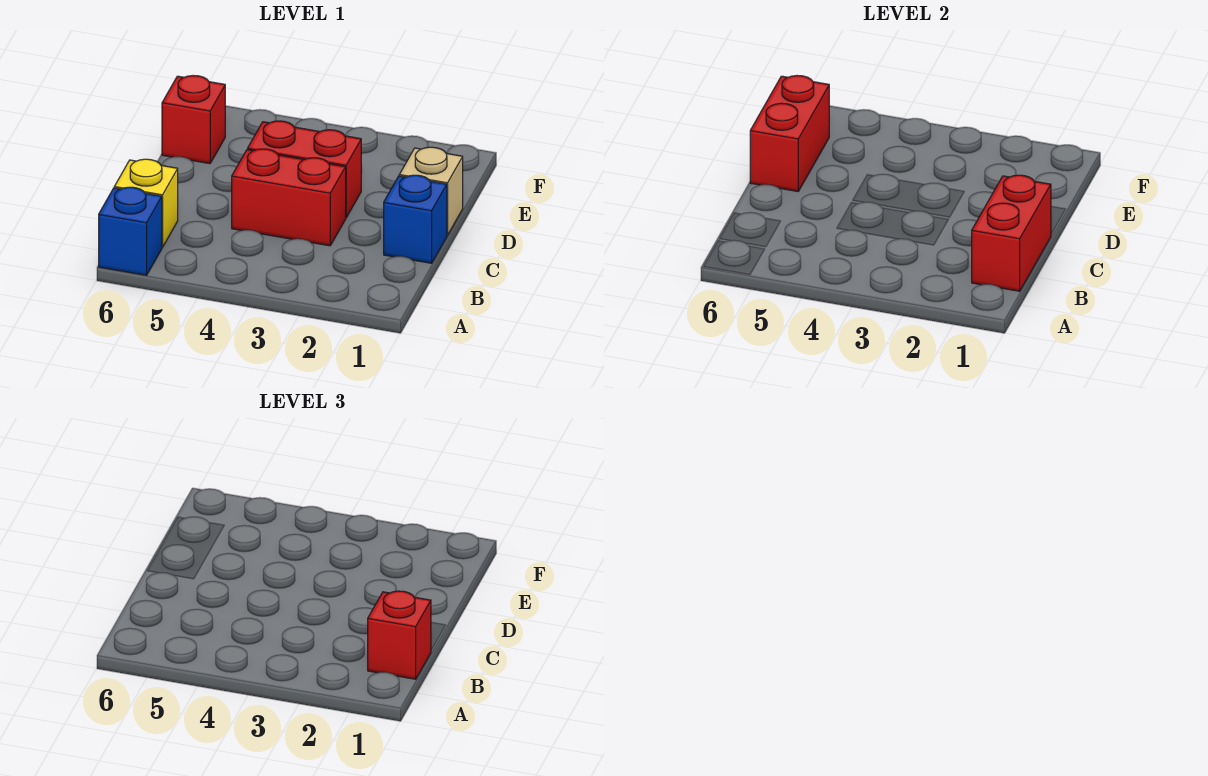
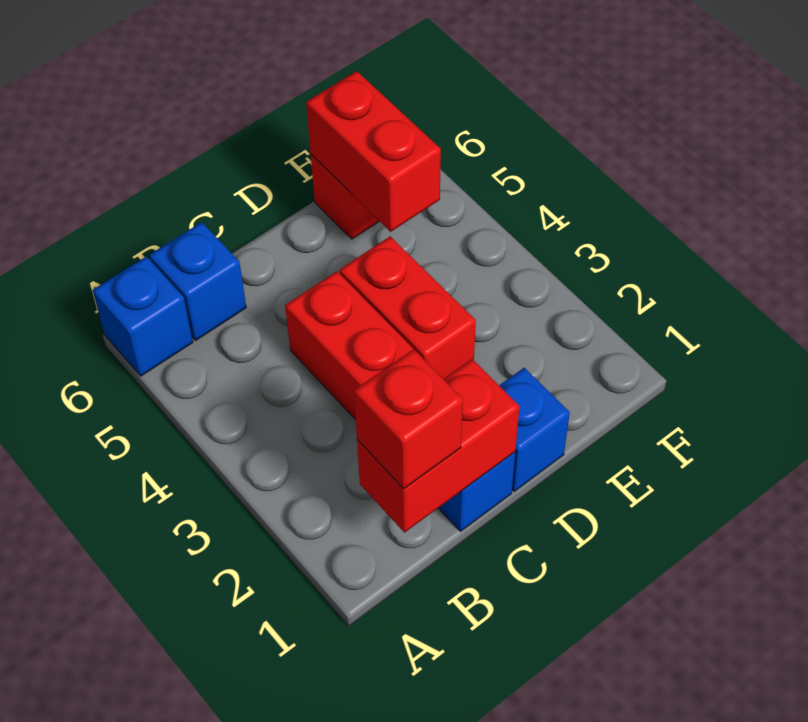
yellow brick B6 level 1 -> blue brick B6 level 1
tan brick D1 level 1 -> blue brick D1 level 1
red brick D6:E6 level 2 -> red brick E5:E6 level 2

